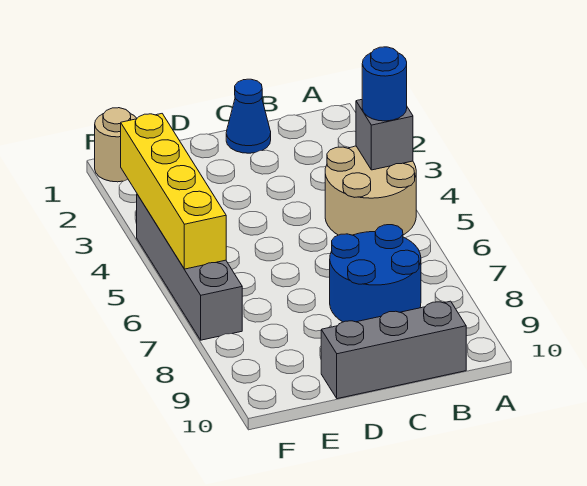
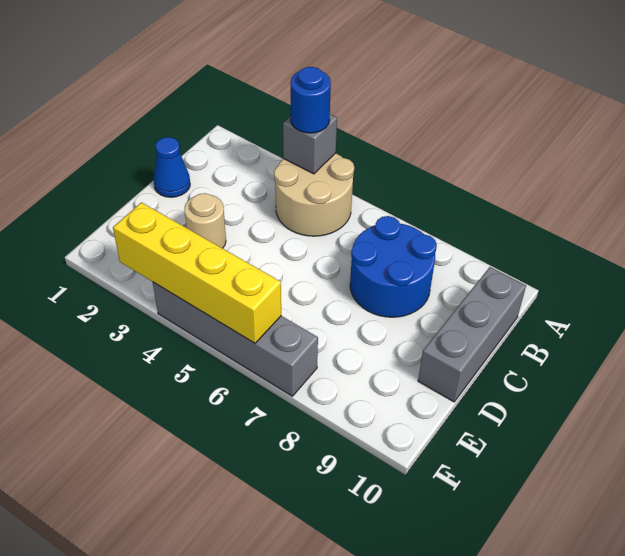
tan round brick F1 level 1 -> tan round brick D3 level 1

